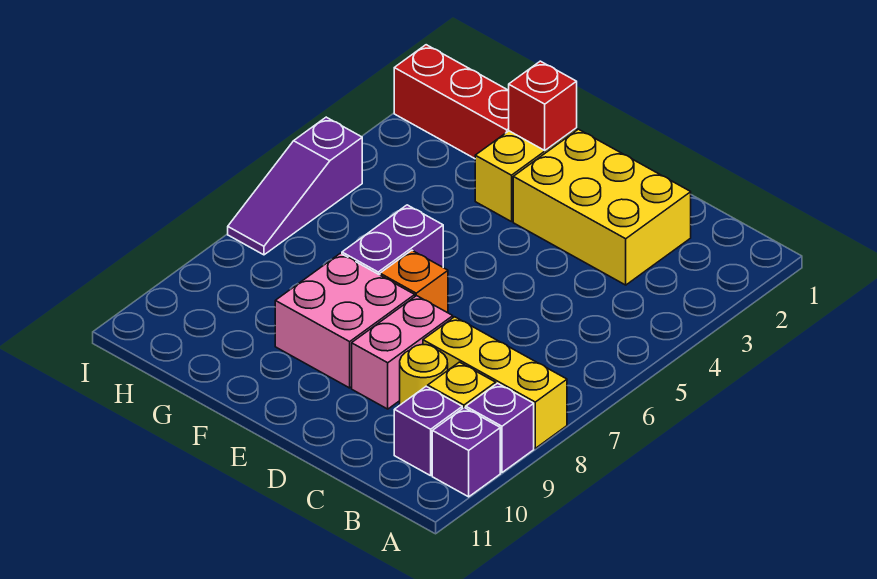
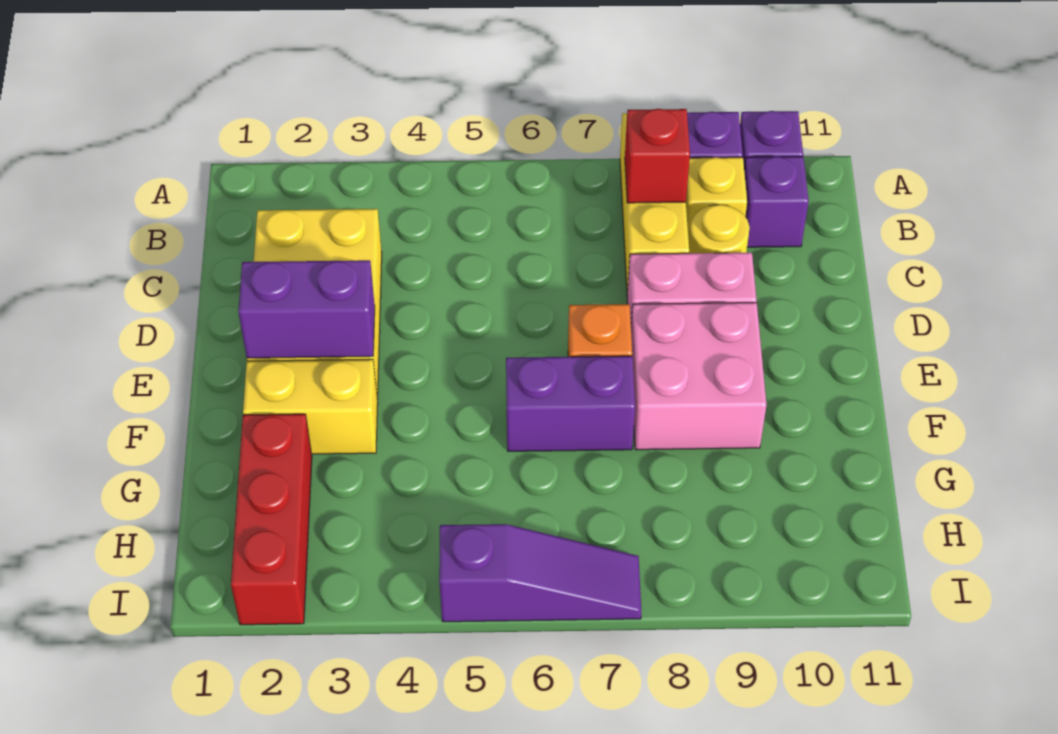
none -> purple brick E2:E3 level 2
red brick F2 level 2 -> red brick B8 level 2

